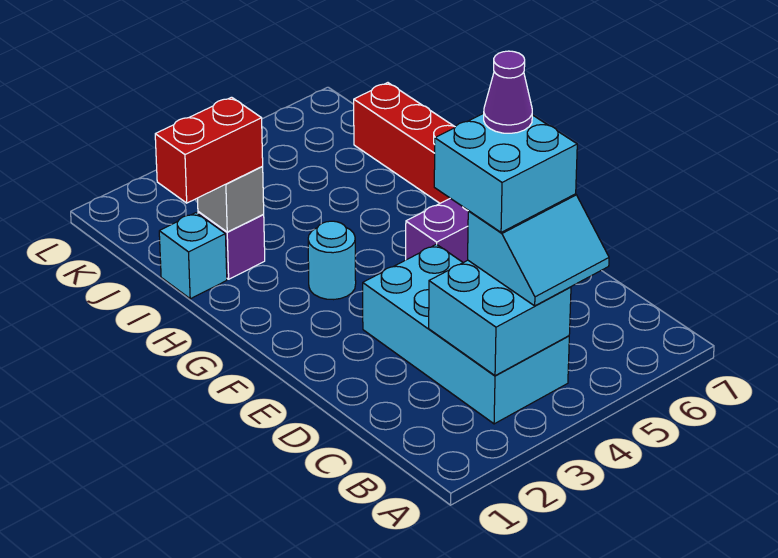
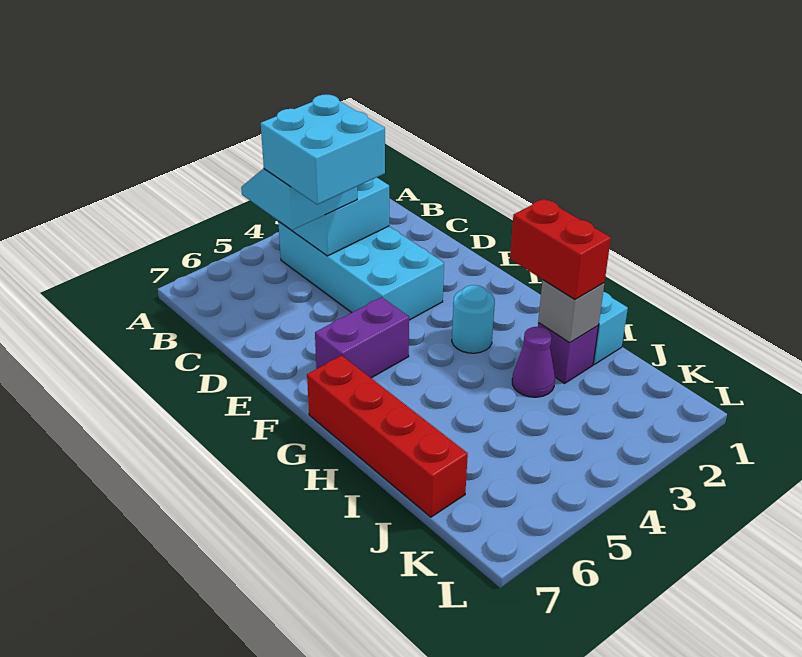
purple cone D5 level 5 -> purple cone I3 level 1
red brick I1:I2 level 3 -> red brick H2:I2 level 3

